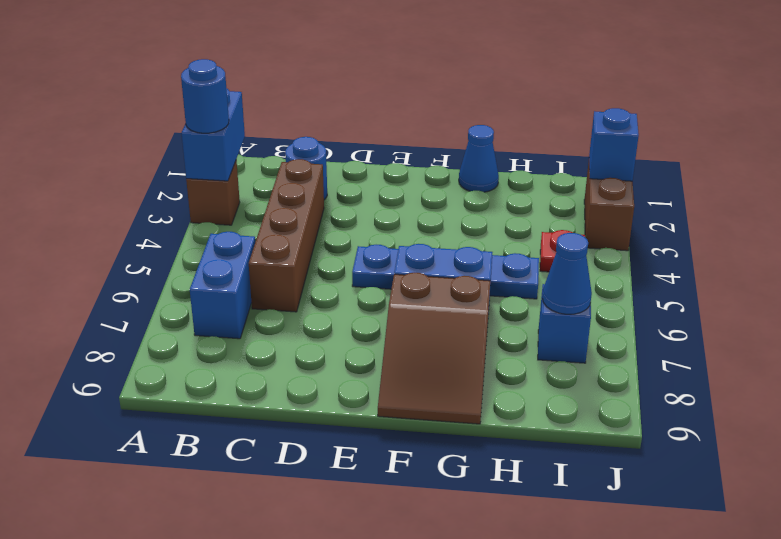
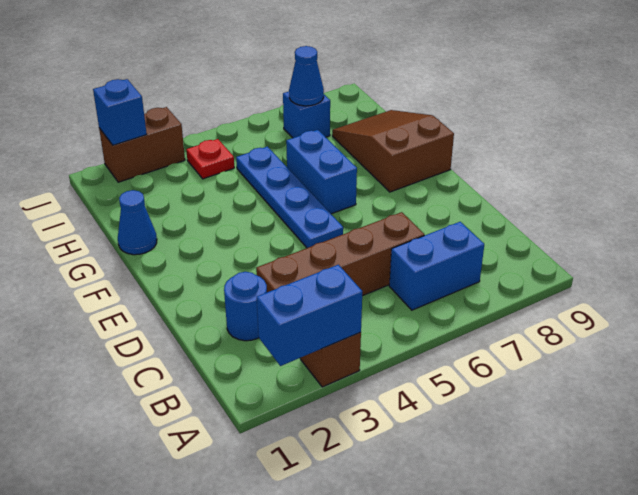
blue round brick A3 level 3 -> none
brown slope F7:G9 level 1 top 7 -> brown slope F8:H9 level 1 top F

